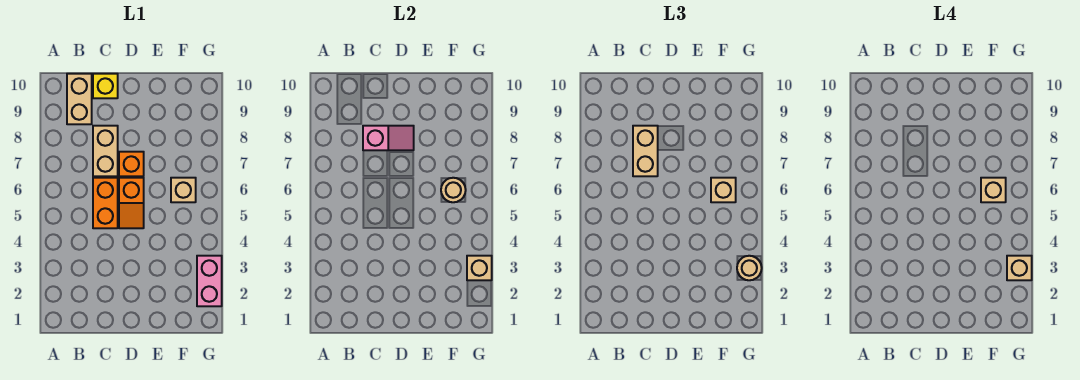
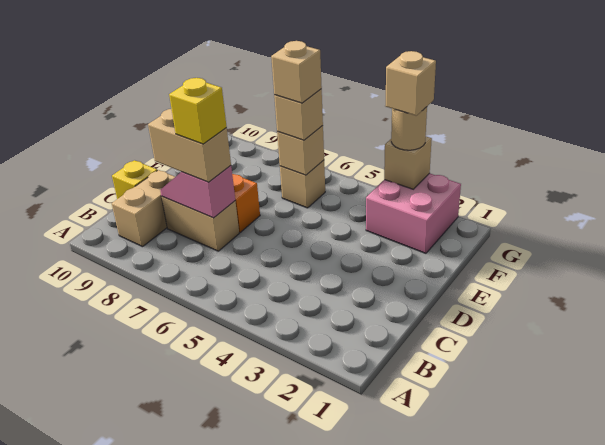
tan brick B9:B10 level 1 -> tan brick B9:C9 level 1
orange brick C5:C6 level 1 -> none
none -> yellow brick C7 level 4
pink slope C8:D8 level 2 top C -> pink slope C7:C8 level 2 top 7
orange slope D5:D6 level 1 top 6 -> none
tan round brick F6 level 2 -> tan brick F6 level 2
pink brick G2:G3 level 1 -> pink brick F2:G3 level 1

